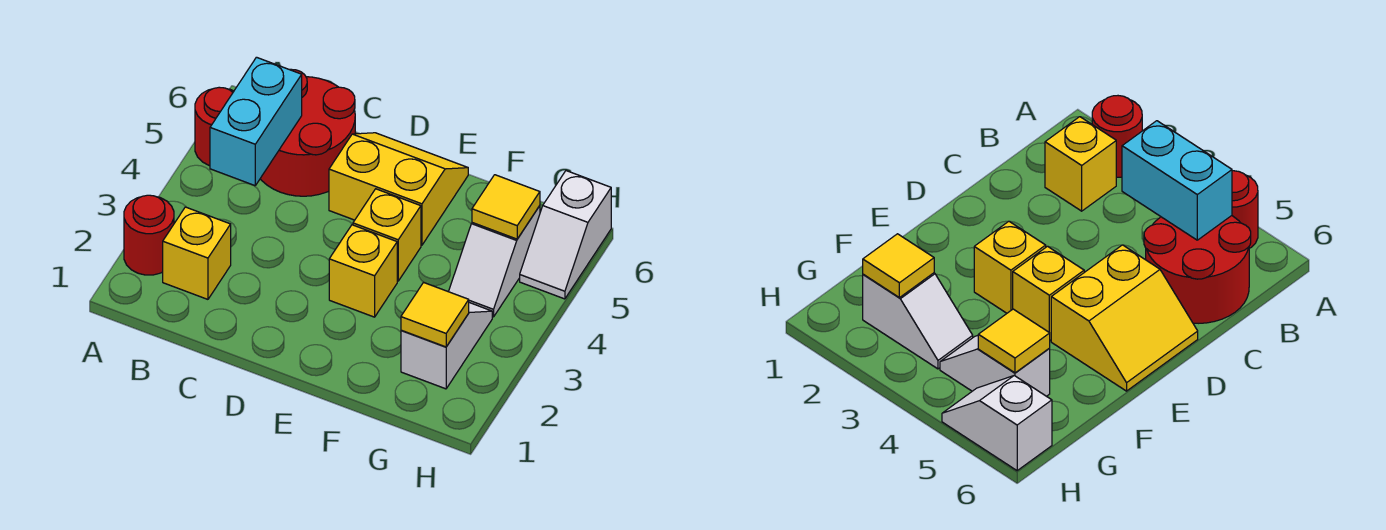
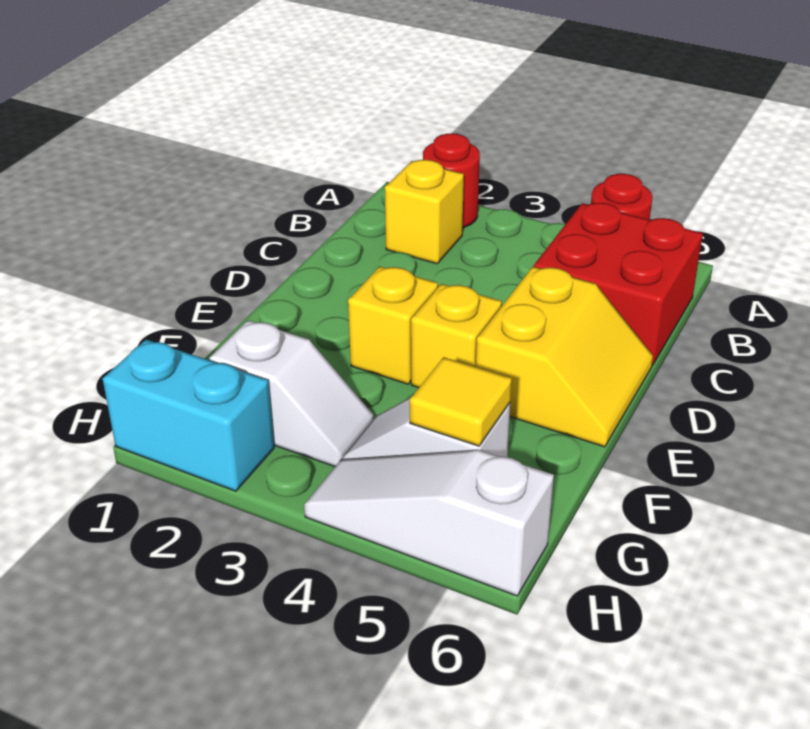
cyan brick B4:B5 level 2 -> cyan brick H1:H2 level 1
red round brick B5:C6 level 1 -> red brick B5:C6 level 1
yellow tile G2 level 2 -> none
white slope H5:H6 level 1 top 6 -> white slope H4:H6 level 1 top 6

